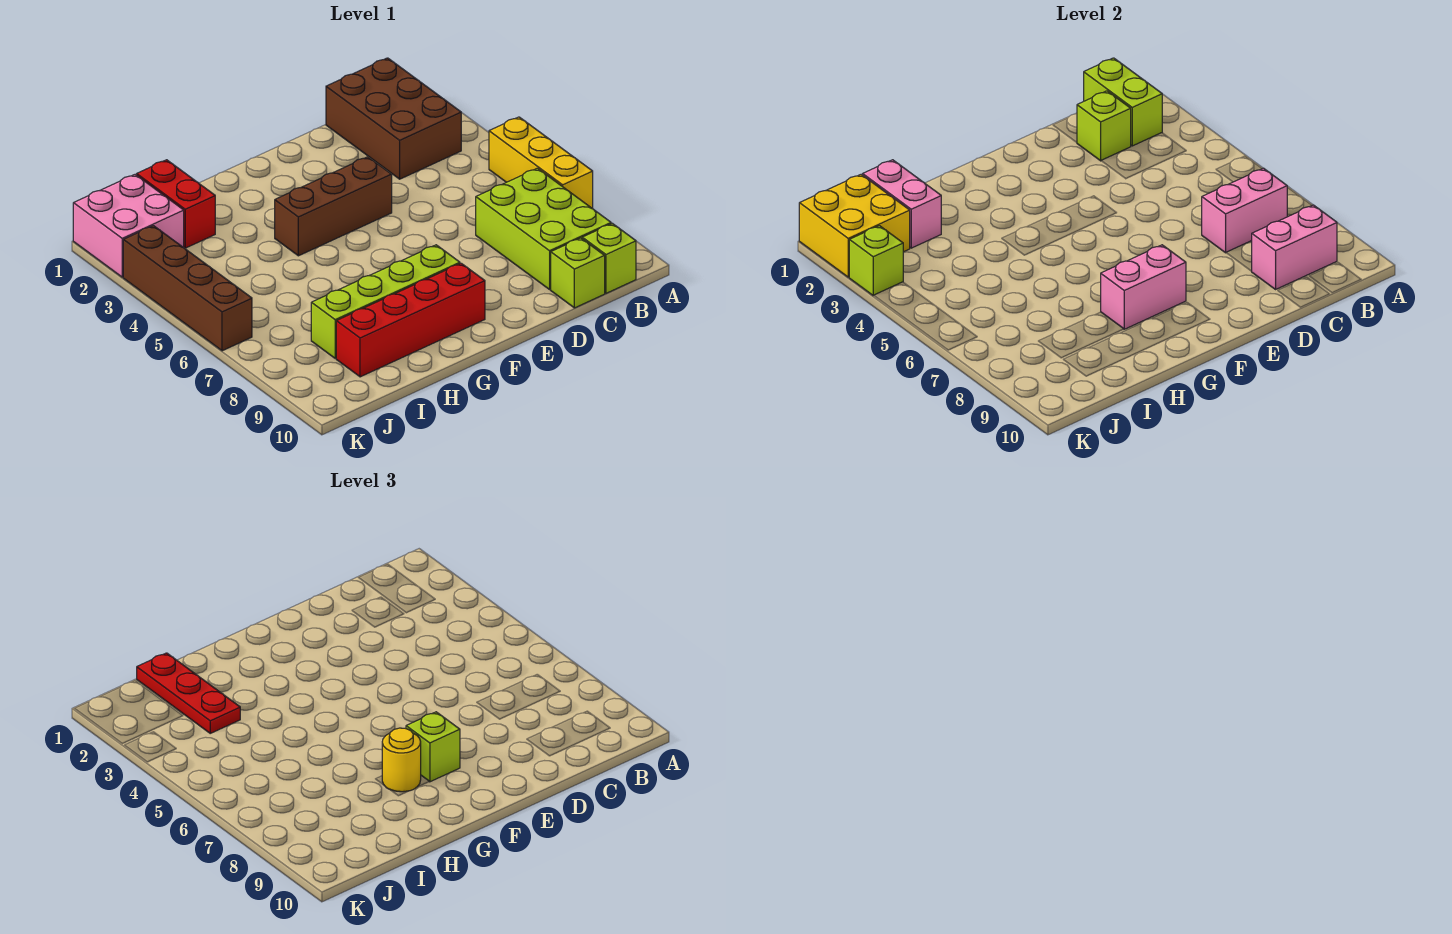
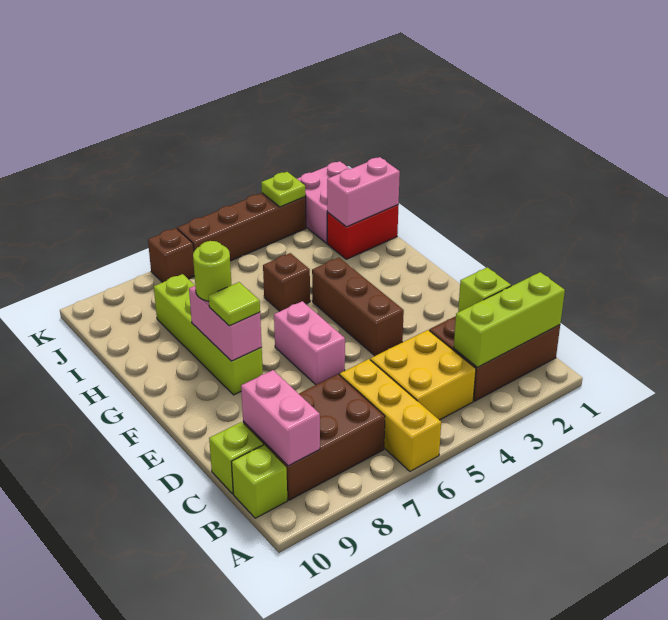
yellow brick A5:A7 level 1 -> yellow brick A6:C6 level 1
lime brick B1:B2 level 2 -> lime brick B1:B3 level 2
lime brick B7:C9 level 1 -> brown brick B7:C9 level 1
pink brick B7:C7 level 2 -> pink brick E6:F6 level 1
lime brick F8 level 3 -> lime tile F8 level 3
red brick F9:I9 level 1 -> none
yellow round brick G8 level 3 -> lime round brick G8 level 3
none -> brown brick H5 level 1
red plate I1:I3 level 3 -> none
yellow brick J1:K2 level 2 -> yellow brick B4:C5 level 1
lime brick K3 level 2 -> lime plate K3 level 2
none -> brown brick K7 level 1

